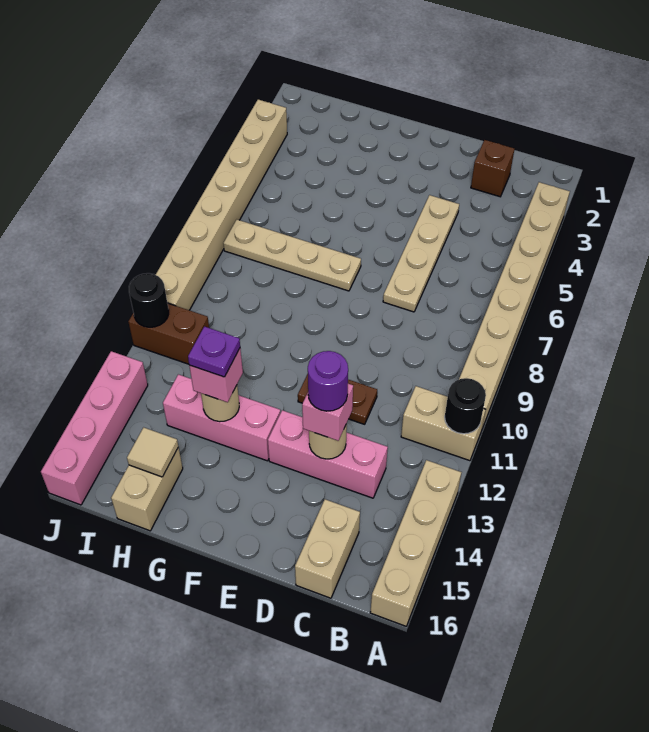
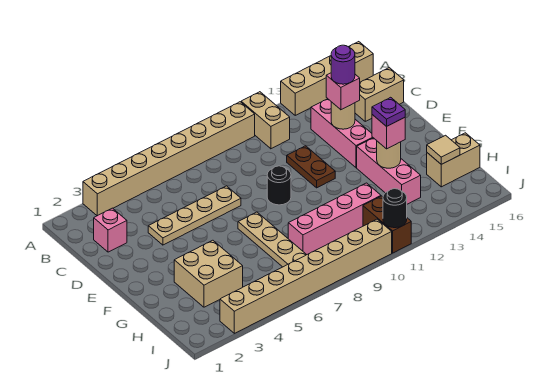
black round brick A11 level 2 -> black round brick E9 level 1
brown brick C2 level 1 -> pink brick C2 level 1
none -> tan brick G3:H4 level 1
pink brick J13:J16 level 1 -> pink brick H8:H11 level 1

